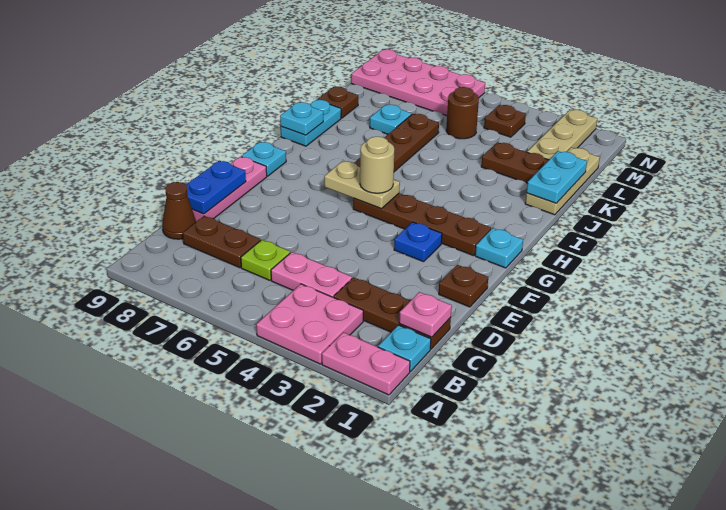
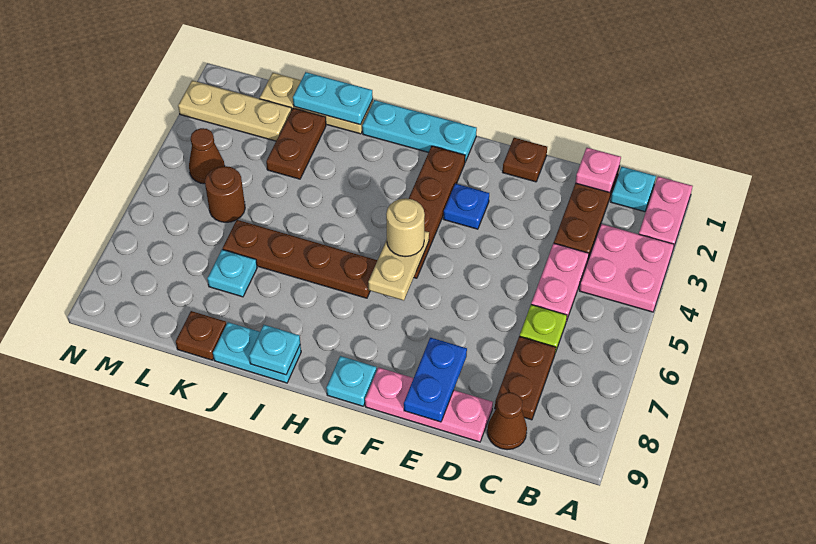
blue plate D9:E9 level 2 -> blue plate E8:E9 level 2
cyan plate G1 level 1 -> cyan plate G1:I1 level 1
brown plate M4 level 1 -> brown cone M4 level 1
pink plate M6:N9 level 1 -> none

